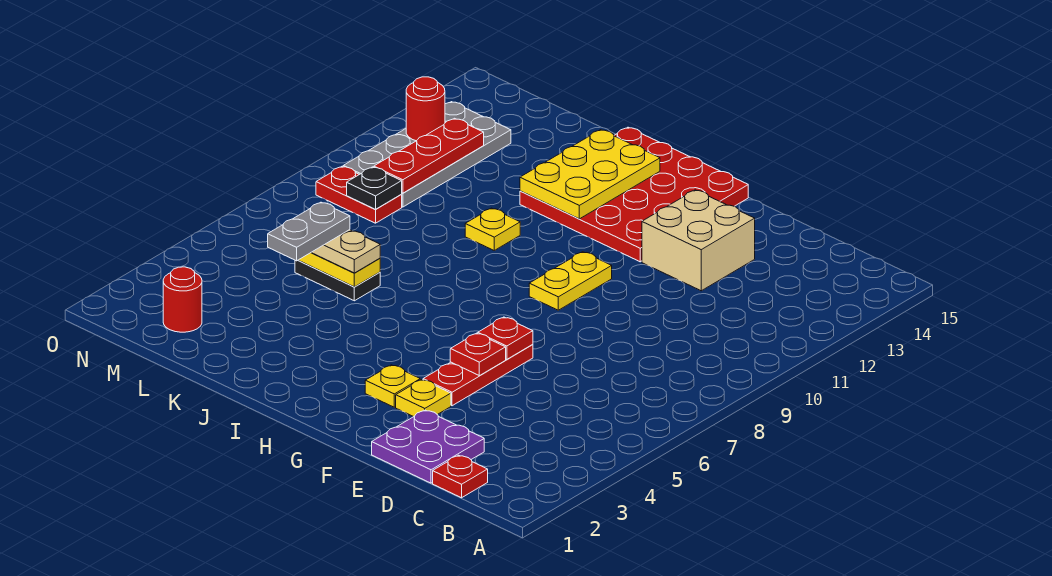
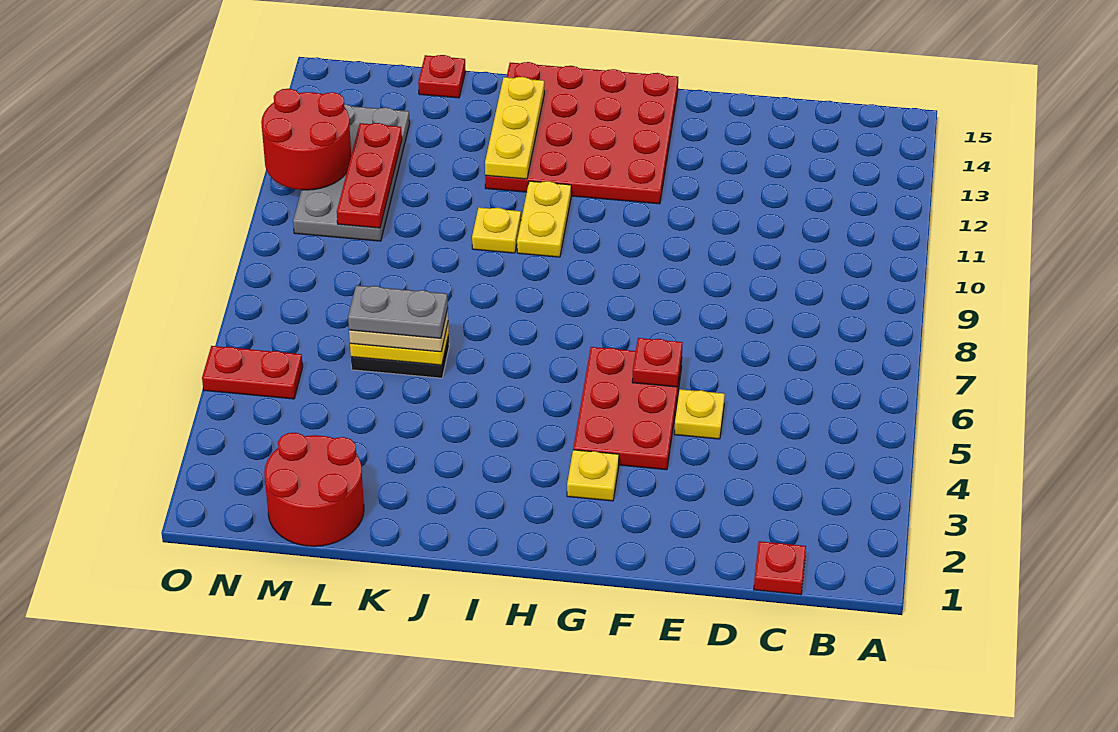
purple plate D1:E2 level 1 -> none
tan brick E12:F13 level 1 -> none
yellow plate F3 level 1 -> yellow plate E5 level 1
red plate F4:F6 level 1 -> red plate F4:G6 level 1
red plate F5 level 2 -> red plate L15 level 1
yellow plate G9:G10 level 1 -> yellow plate I10:I11 level 1
yellow plate I12:J14 level 2 -> yellow plate J12:J14 level 2
grey plate L5:L6 level 4 -> grey plate K6:L6 level 4
red round brick M2 level 1 -> red round brick L1:M2 level 1
red plate M9:N9 level 1 -> red plate N5:O5 level 1
black plate M9 level 2 -> none
red round brick N12 level 2 -> red round brick N11:O12 level 2

